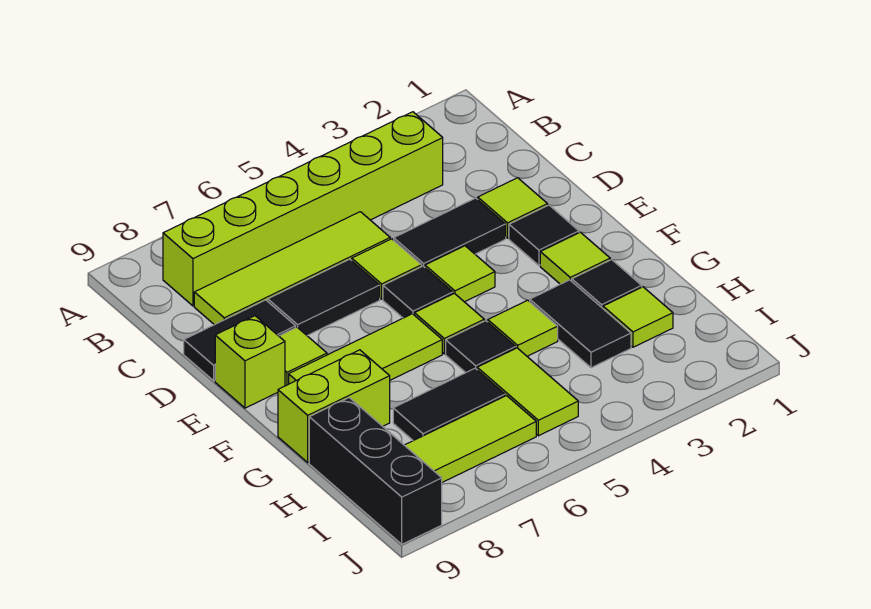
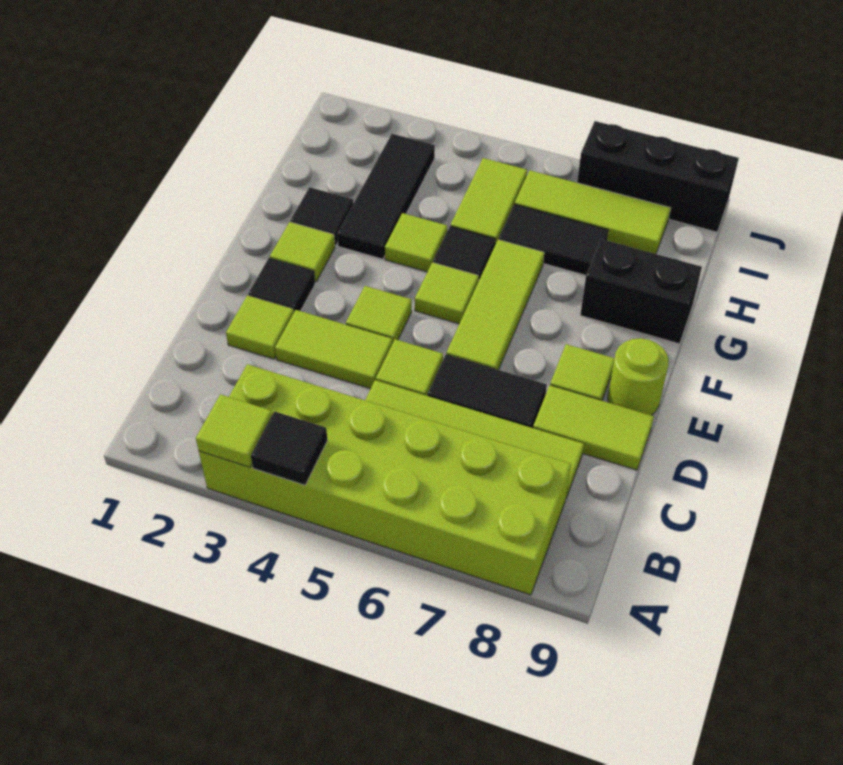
lime brick B3:B8 level 1 -> lime brick A3:B8 level 1
black tile D3:D4 level 1 -> lime tile D3:D4 level 1
black tile D8:D9 level 1 -> lime tile D8:D9 level 1
black tile E5 level 1 -> black tile A4 level 2
lime brick E9 level 1 -> lime round brick E9 level 1
lime tile F6:F8 level 1 -> lime tile E6:G6 level 1
black tile G3:H3 level 1 -> black tile G3:I3 level 1
lime brick G8:G9 level 1 -> black brick G8:G9 level 1
lime tile H2 level 1 -> lime tile A3 level 2
black brick H9:J9 level 1 -> black brick J7:J9 level 1

